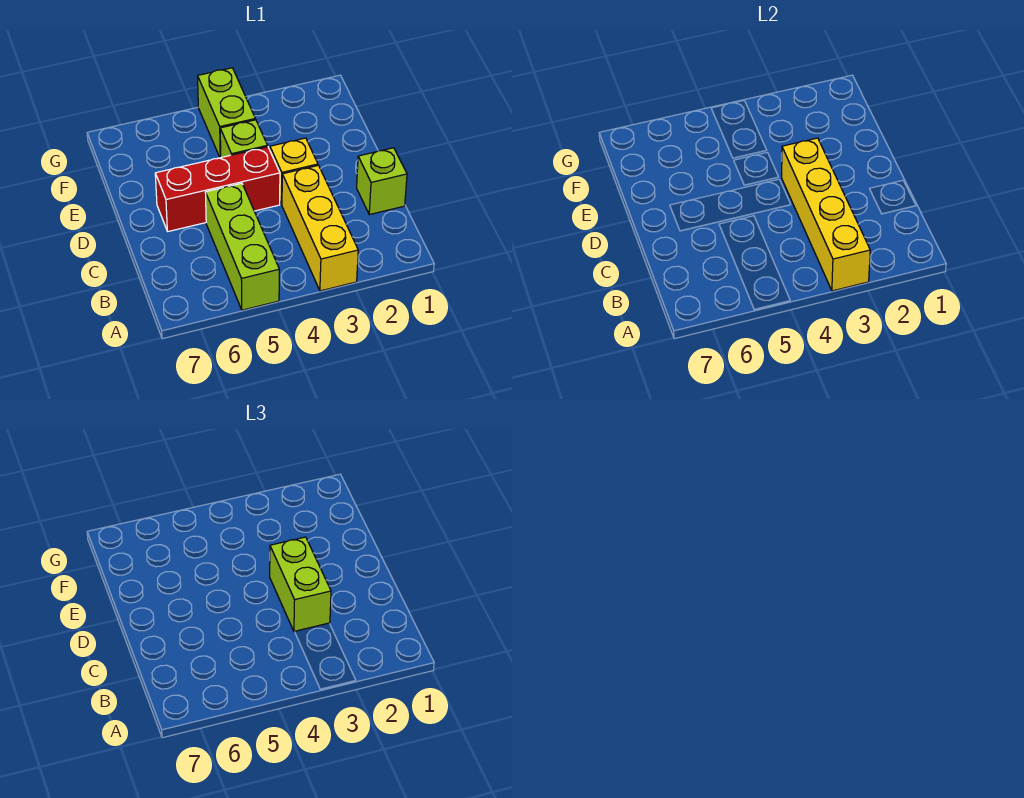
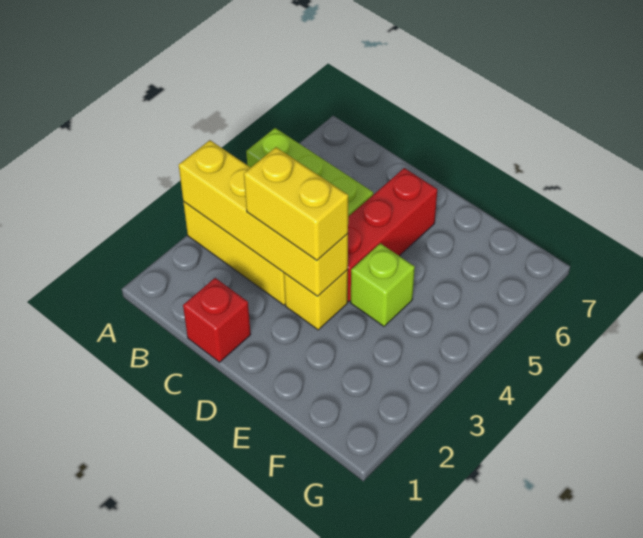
lime brick C1 level 1 -> red brick C1 level 1
lime brick C3:D3 level 3 -> yellow brick C3:D3 level 3
lime brick F4:G4 level 1 -> none

